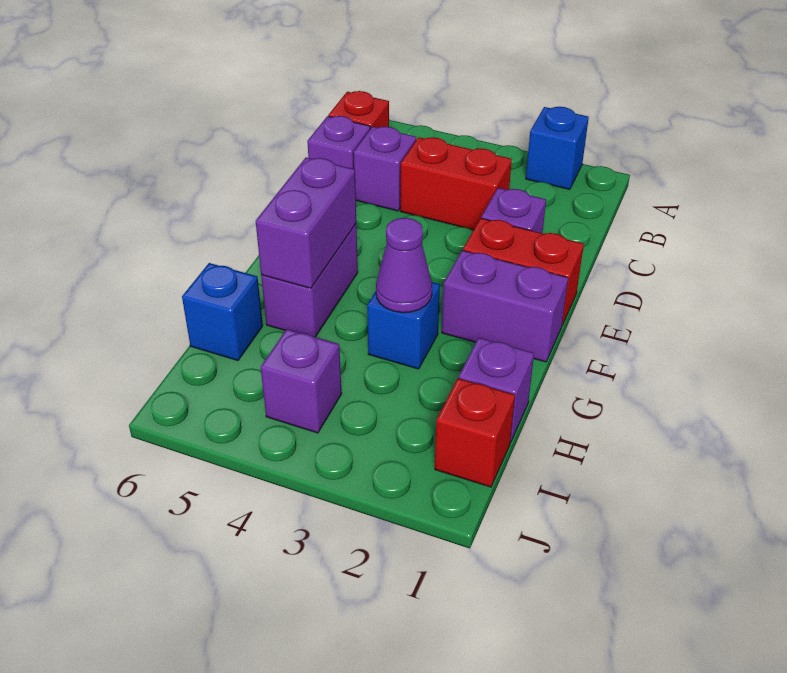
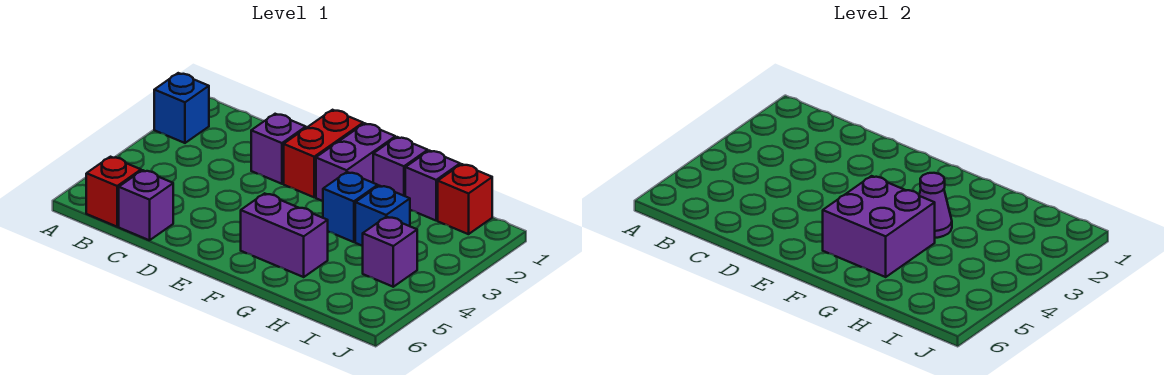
red brick C3:C4 level 1 -> none
purple brick C5 level 1 -> purple brick G1 level 1
purple brick F5:G5 level 2 -> purple brick F4:G5 level 2
blue brick H6 level 1 -> blue brick H3 level 1

